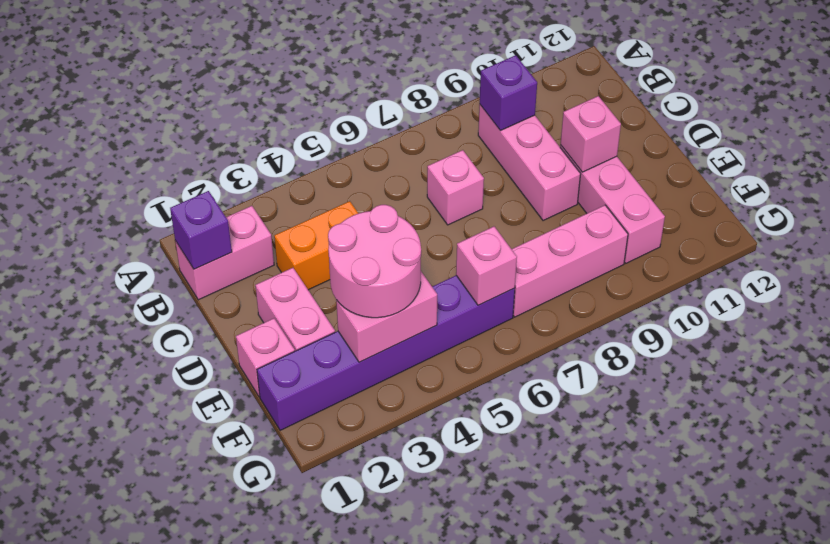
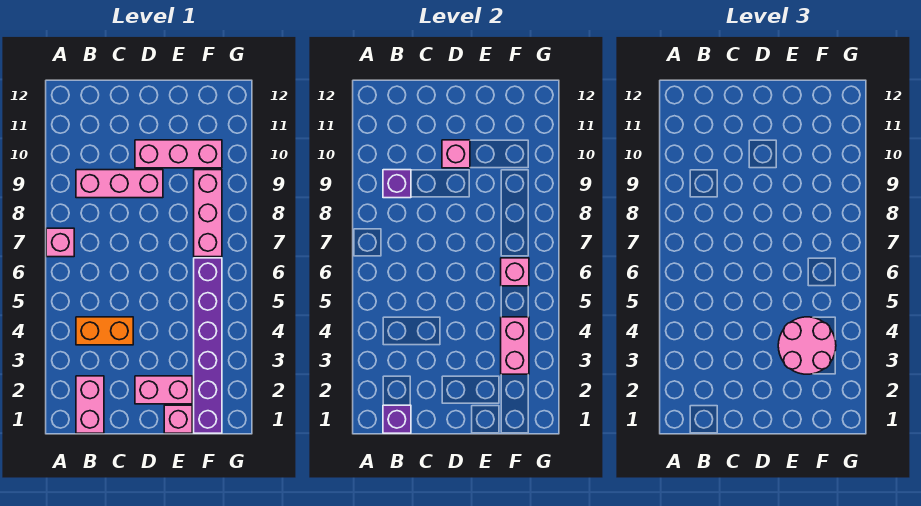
orange brick C3:C4 level 1 -> orange brick B4:C4 level 1
pink brick C7 level 1 -> pink brick A7 level 1

